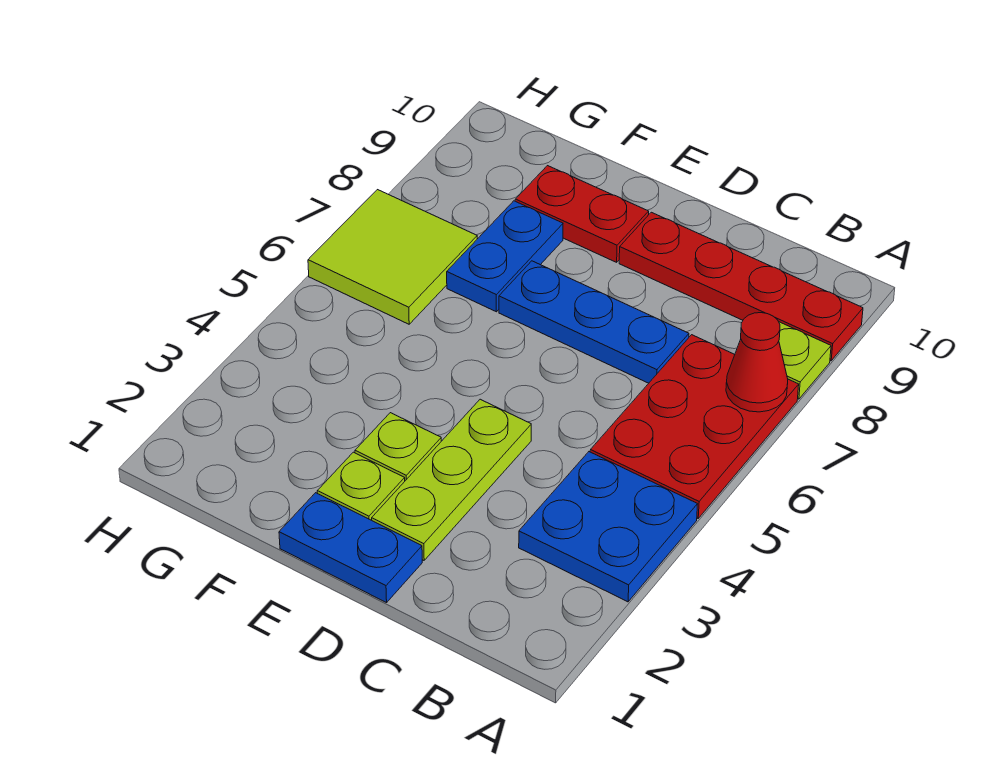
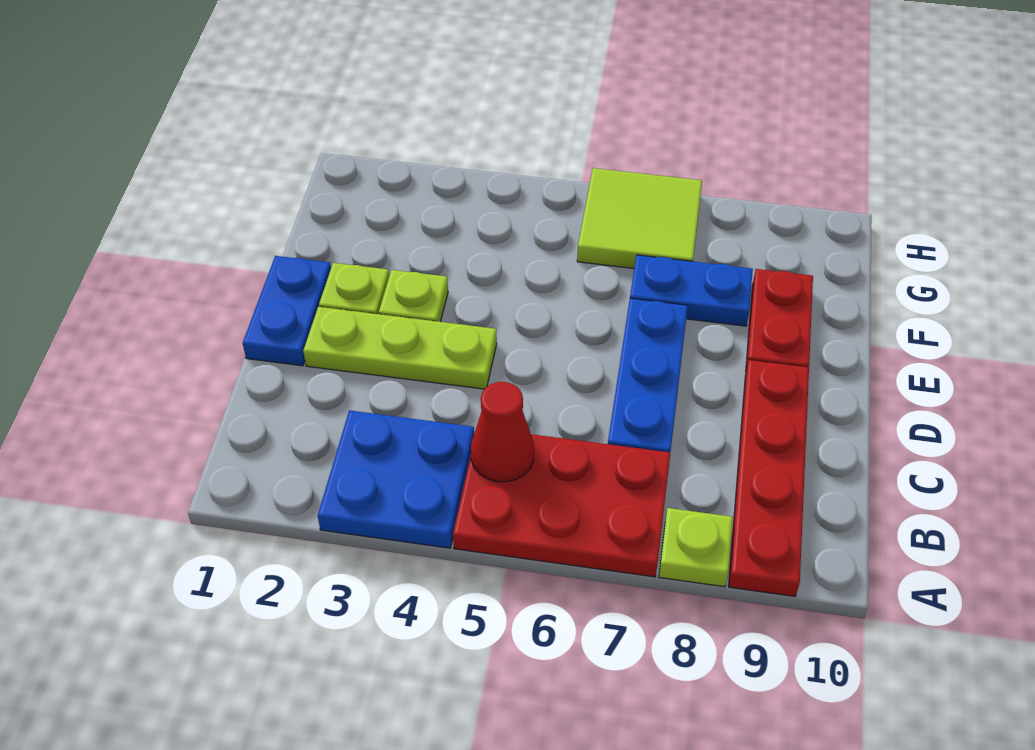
red cone A7 level 2 -> red cone B5 level 2

